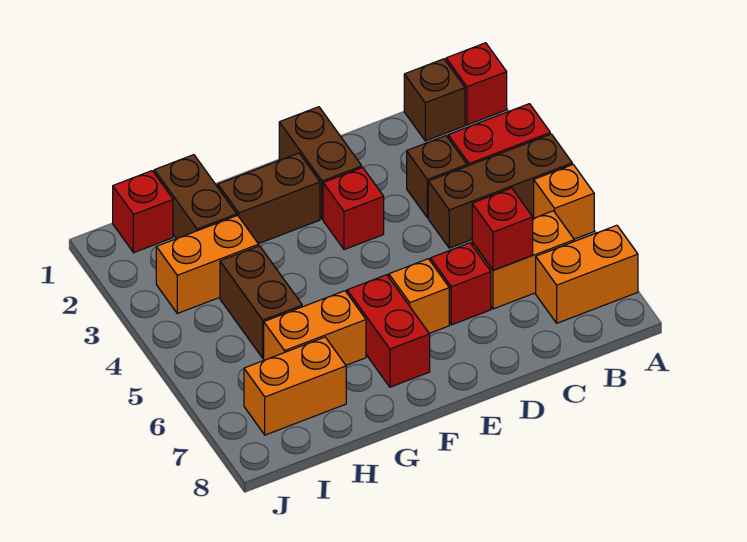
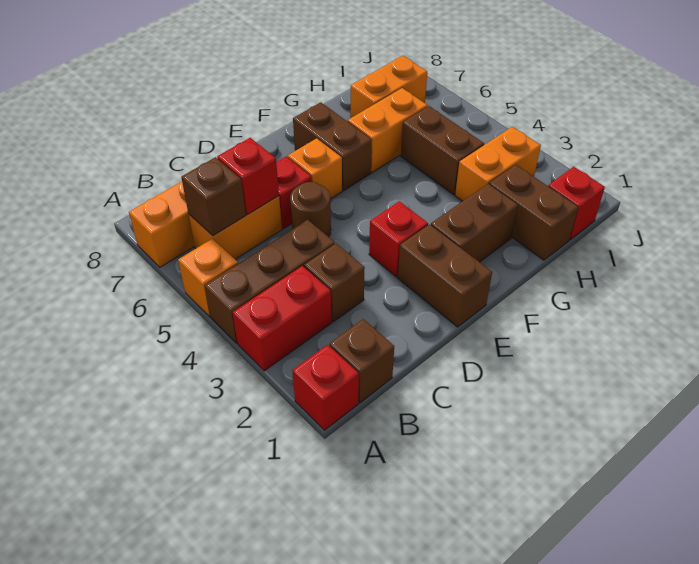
none -> brown brick B6 level 2
none -> brown round brick D5 level 1
red brick F6:F7 level 1 -> brown brick F6:F7 level 1

